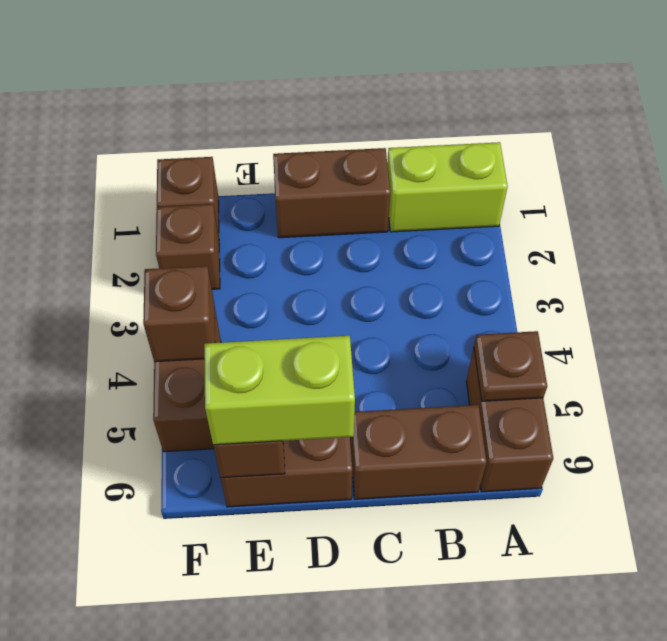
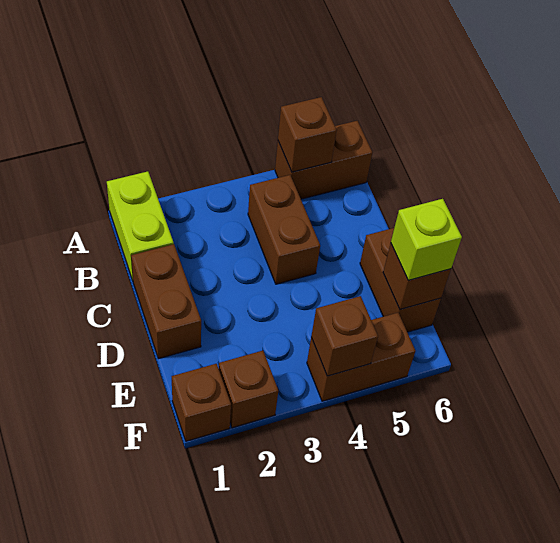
brown plate A5 level 2 -> brown brick A5 level 2
brown brick B6:C6 level 1 -> brown brick B4:C4 level 1
lime brick D6:E6 level 3 -> lime brick E6 level 3

